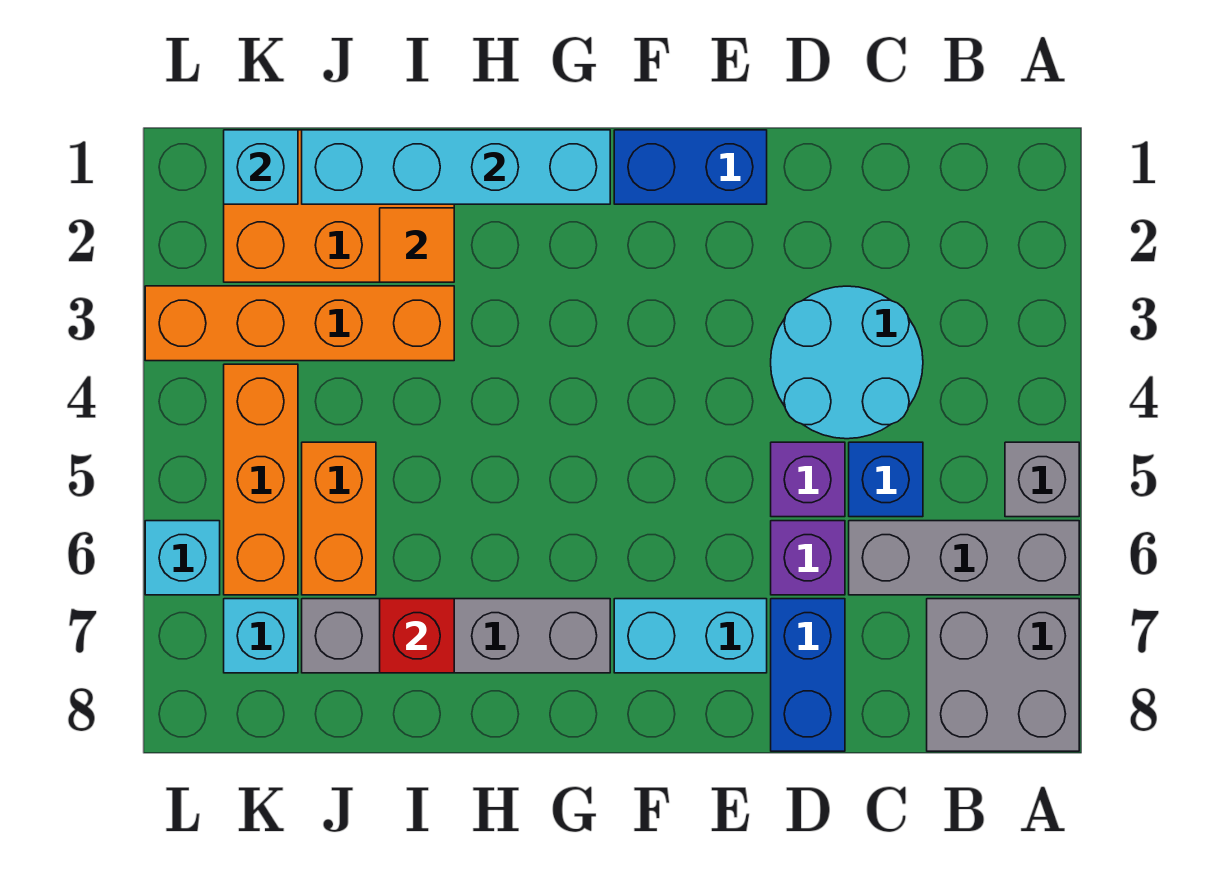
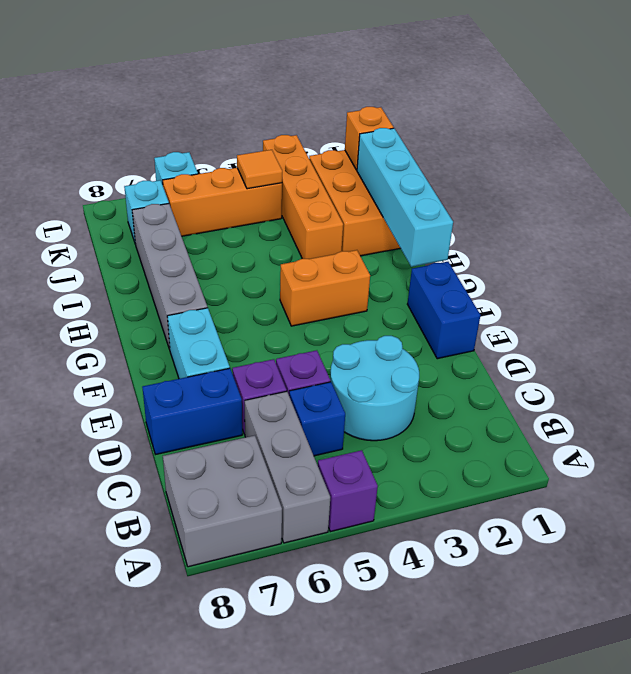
grey brick A5 level 1 -> purple brick A5 level 1
orange tile I2 level 2 -> orange tile K4 level 2
red brick I7 level 2 -> none
orange brick J5:J6 level 1 -> orange brick G3:G4 level 1
cyan brick K1 level 2 -> orange brick K1 level 2

